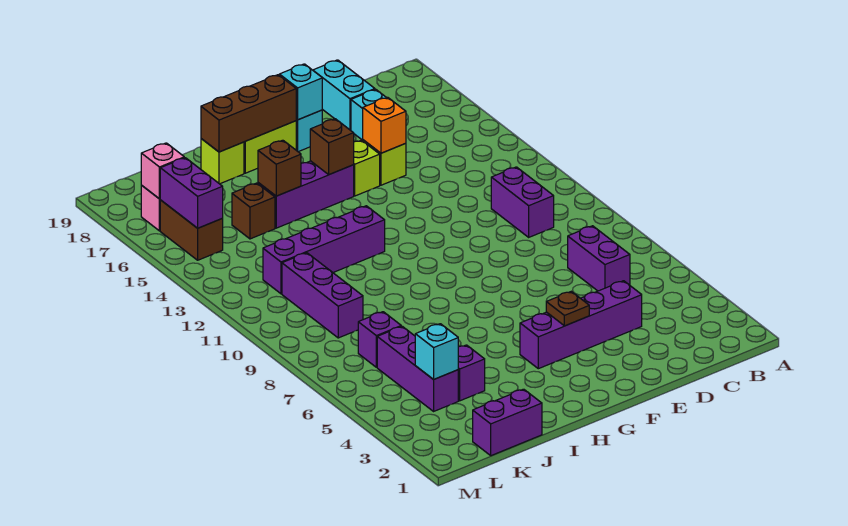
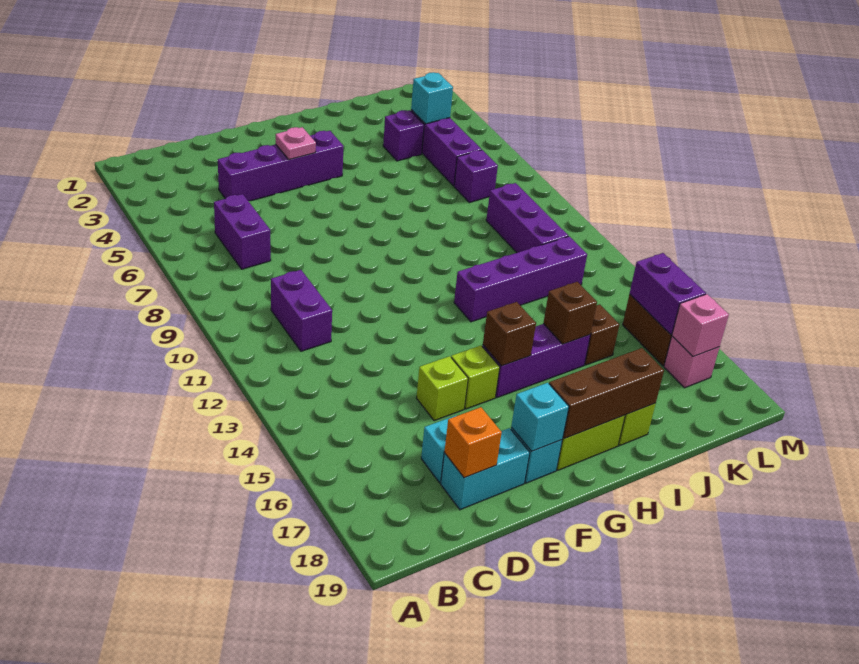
cyan brick D18:D19 level 1 -> cyan brick D18:E18 level 1
orange brick E15 level 2 -> orange brick D18 level 2
brown plate F4 level 2 -> pink plate F4 level 2
purple brick J1:K1 level 1 -> none

